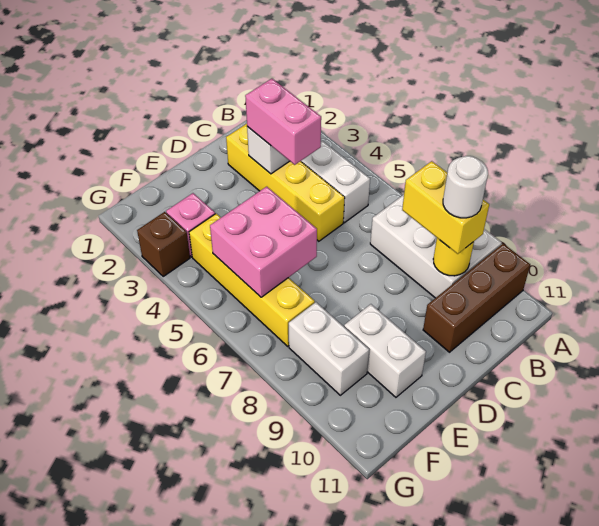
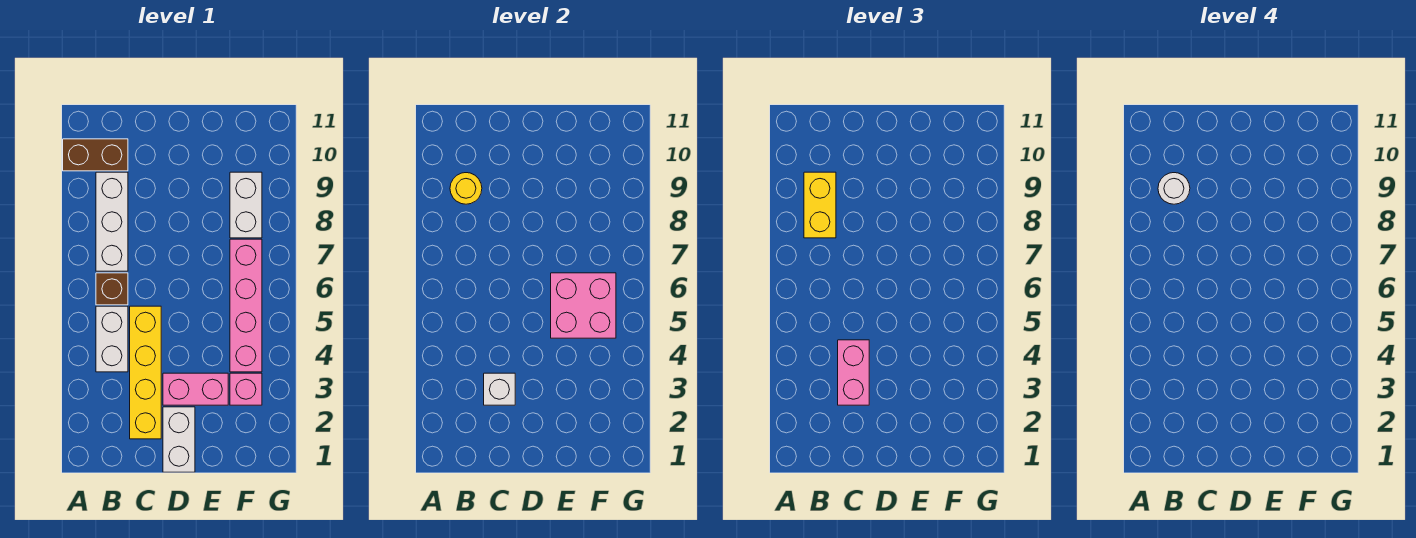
white brick A7:B9 level 1 -> white brick B7:B9 level 1
brown brick A10:C10 level 1 -> brown brick A10:B10 level 1
none -> pink brick D3:E3 level 1
white brick E9:E10 level 1 -> white brick D1:D2 level 1
yellow brick F4:F7 level 1 -> pink brick F4:F7 level 1
brown brick G3 level 1 -> brown brick B6 level 1

